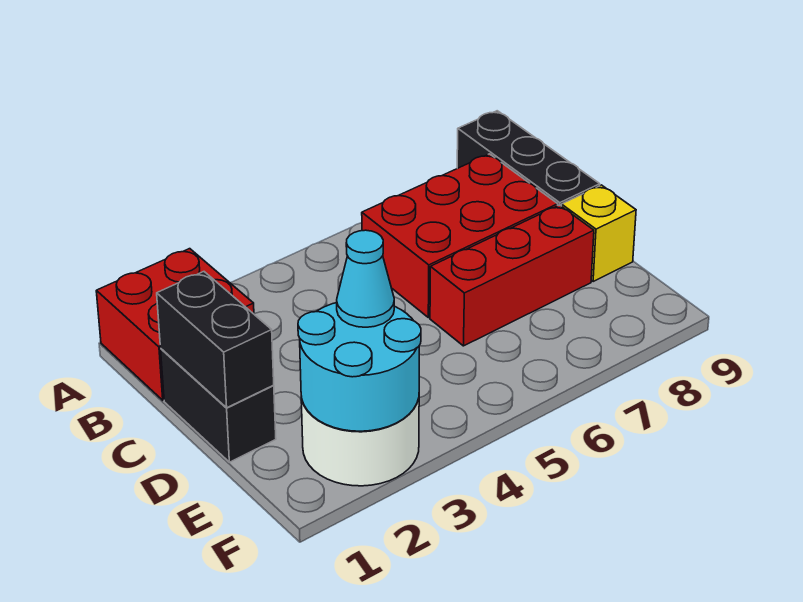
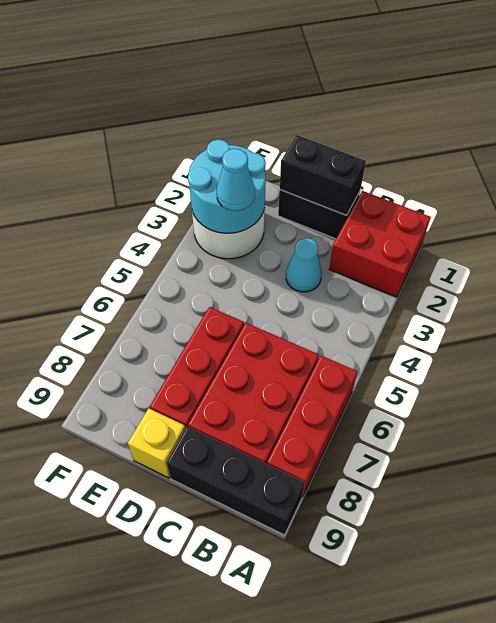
none -> red brick A6:A8 level 1
none -> cyan cone C3 level 1

